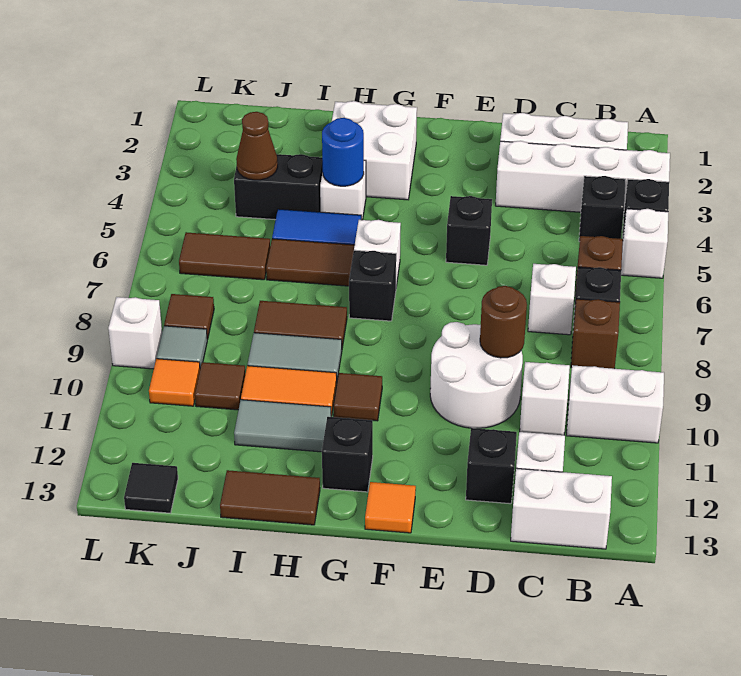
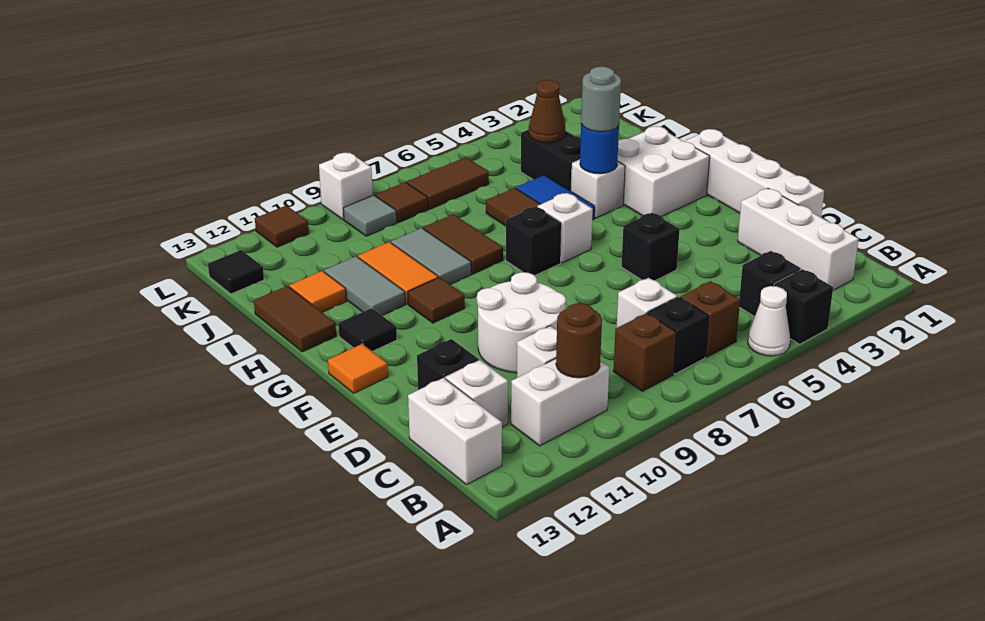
white brick A3:D3 level 1 -> white brick D1:G1 level 1
white brick A5 level 1 -> white cone A5 level 1
white brick A10:B10 level 1 -> white brick B10:B11 level 1
brown round brick D9 level 2 -> brown round brick B10 level 2
black brick G12 level 1 -> black tile G12 level 1
none -> grey round brick H4 level 3
brown tile J6:K6 level 1 -> brown tile K6:K7 level 1
brown tile J10 level 1 -> brown tile L11 level 1
orange tile K10 level 1 -> orange tile I12 level 1

